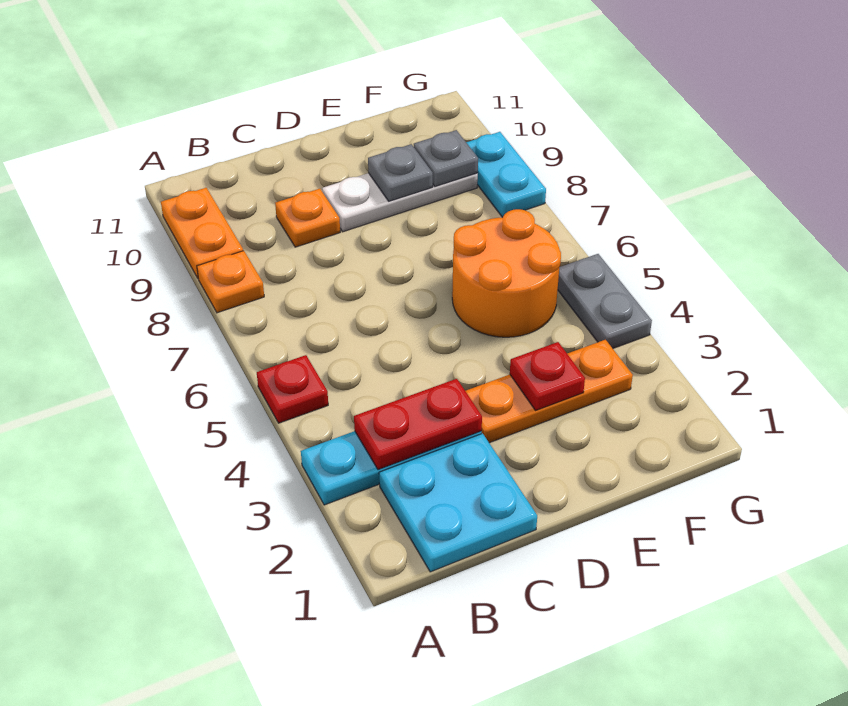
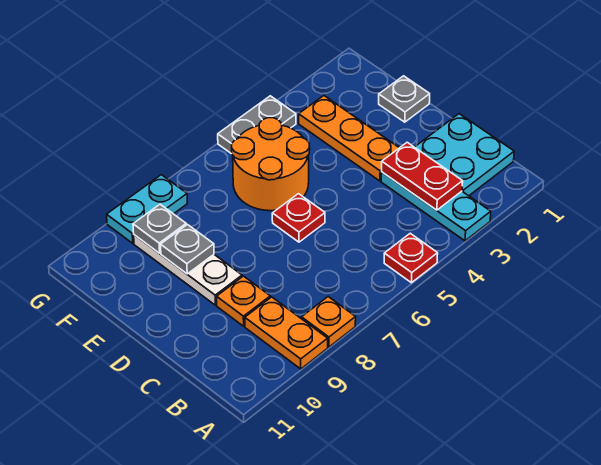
orange plate A9:A10 level 1 -> orange plate A9:B9 level 1
none -> grey plate E1 level 1
red plate E3 level 2 -> red plate D6 level 1

